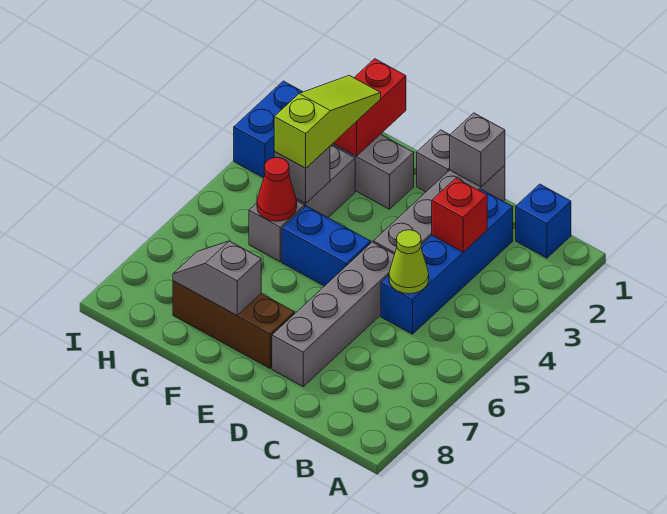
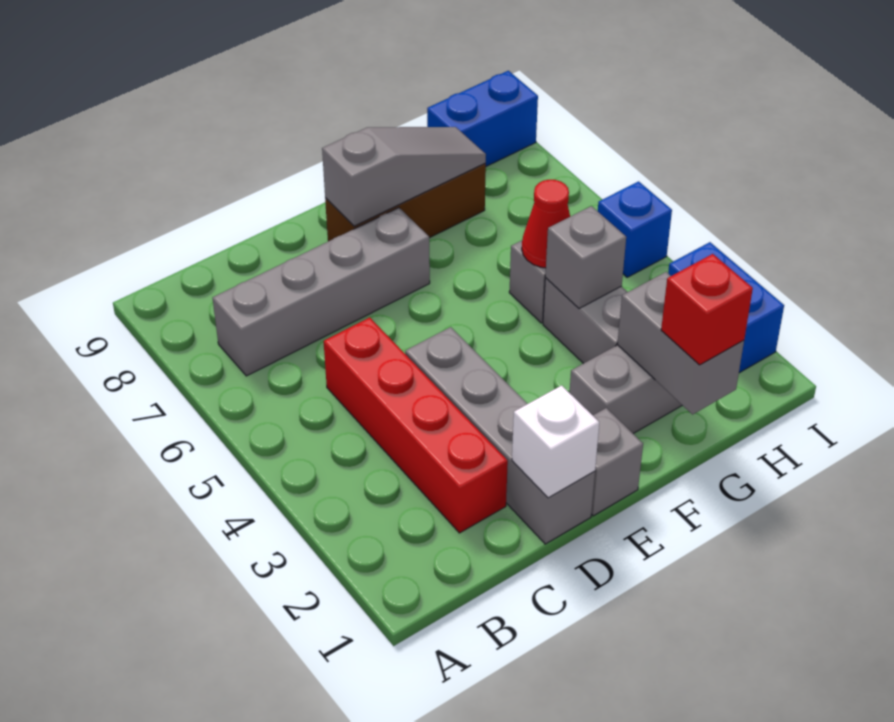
blue brick B1 level 1 -> blue brick I5 level 1
blue brick C2:C5 level 1 -> red brick C2:C5 level 1
red brick C3 level 2 -> red brick G1 level 3
lime cone C5 level 2 -> none
grey brick D1 level 2 -> white brick D1 level 2
grey brick D5:D8 level 1 -> grey brick B7:E7 level 1
blue brick E5:F5 level 1 -> blue brick H9:I9 level 1
grey slope F8:G8 level 2 top F -> grey slope E8:G8 level 2 top E
red brick G1:G2 level 2 -> grey brick G1:G2 level 2
lime slope G2:G4 level 3 top 4 -> none

